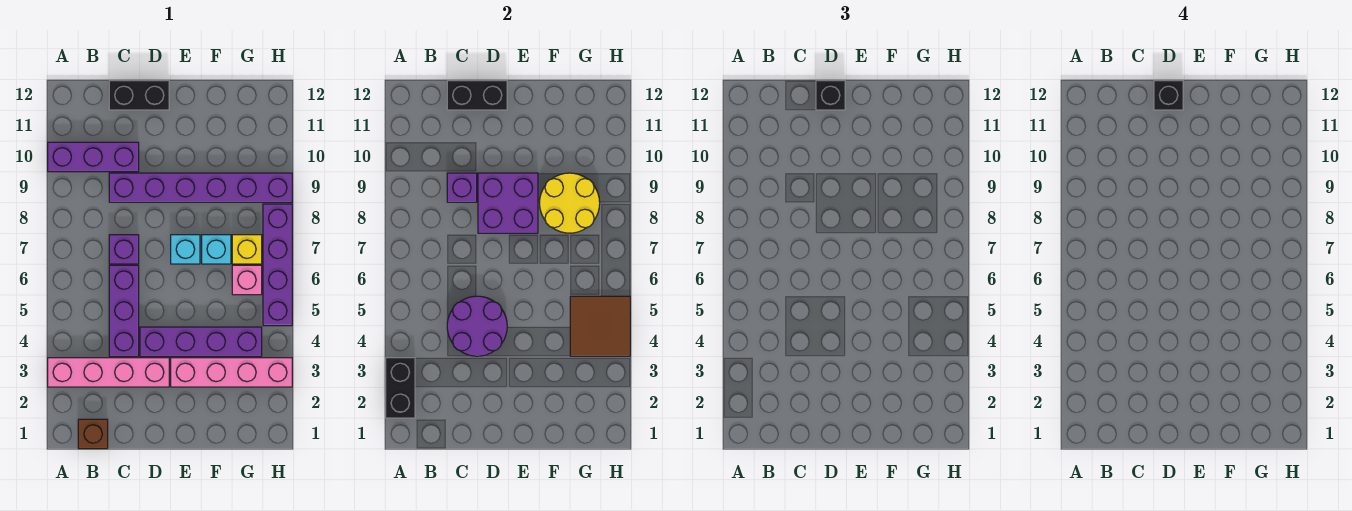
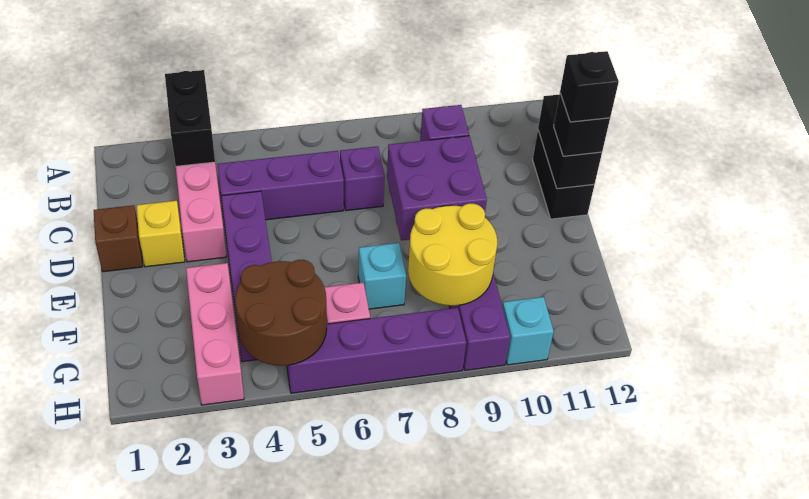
black brick A2:A3 level 2 -> black brick A3:B3 level 2
purple brick A10:C10 level 1 -> none
brown brick B1 level 1 -> brown brick D1 level 1
purple round brick C4:D5 level 2 -> none
pink brick E3:H3 level 1 -> pink brick F3:H3 level 1
cyan brick E7 level 1 -> cyan brick H10 level 1
brown tile G4:H5 level 2 -> brown round brick G4:H5 level 2
yellow brick G7 level 1 -> yellow brick D2 level 1

